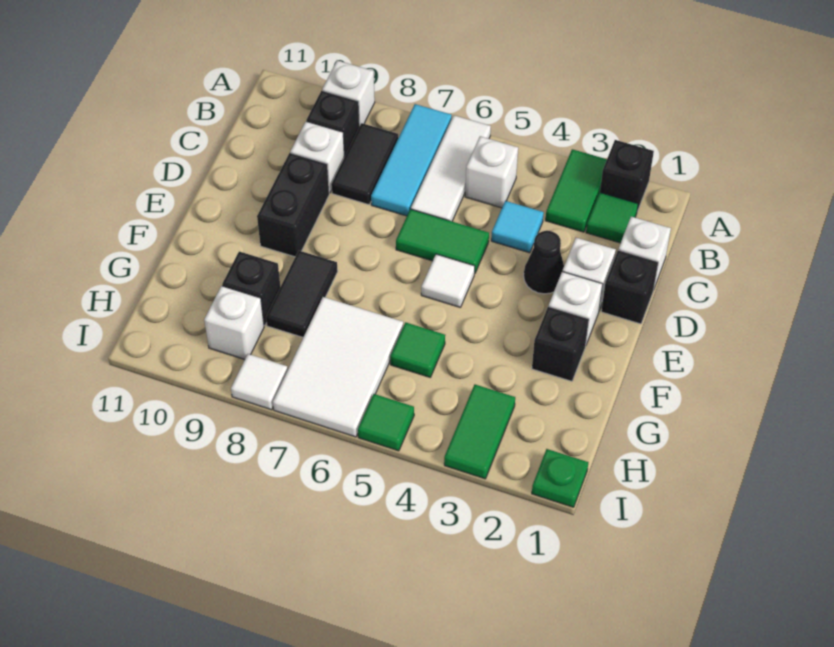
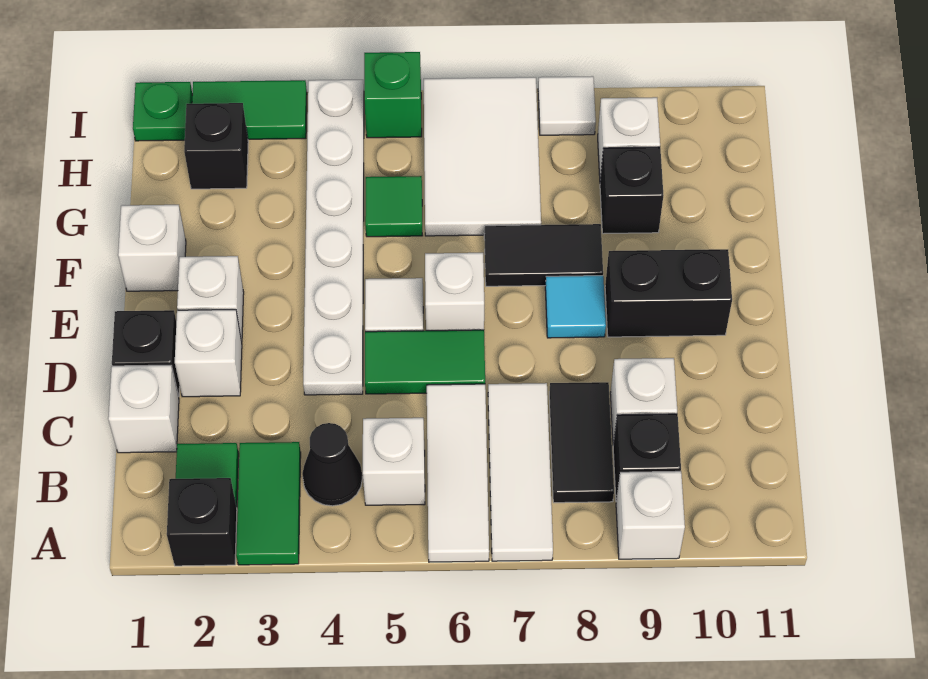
cyan tile A7:C7 level 1 -> white tile A7:C7 level 1
cyan tile C4 level 1 -> cyan tile E8 level 1
black cone D3 level 1 -> black cone B4 level 1
none -> white plate D4:I4 level 1
black brick D9:E9 level 1 -> black brick E9:E10 level 1
none -> white brick E6 level 1
none -> white brick F1 level 1
black brick F2 level 1 -> black brick H2 level 1
black tile F8:G8 level 1 -> black tile F7:F8 level 1
green tile H3:I3 level 1 -> green tile I2:I3 level 1
green tile I5 level 1 -> green brick I5 level 1

